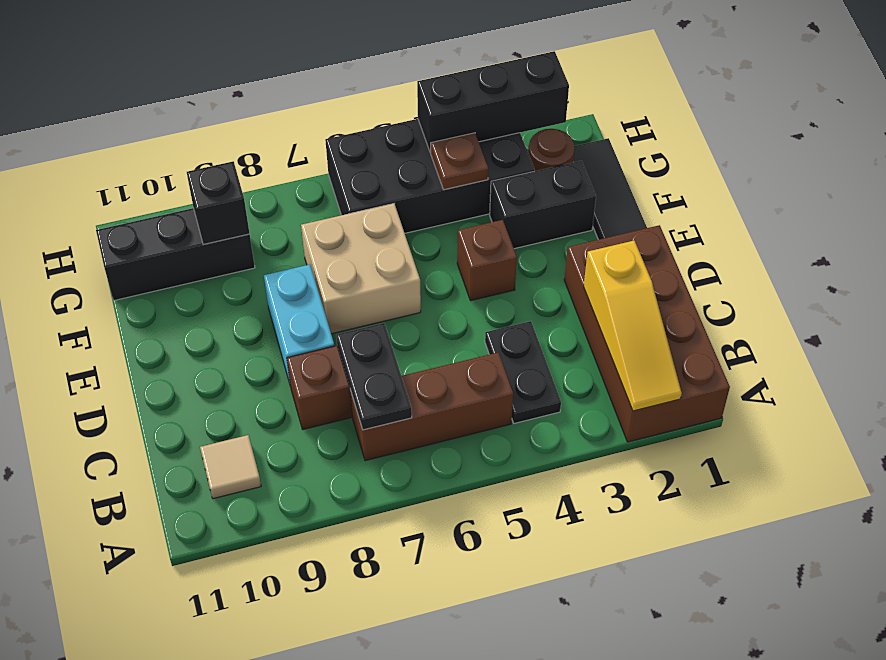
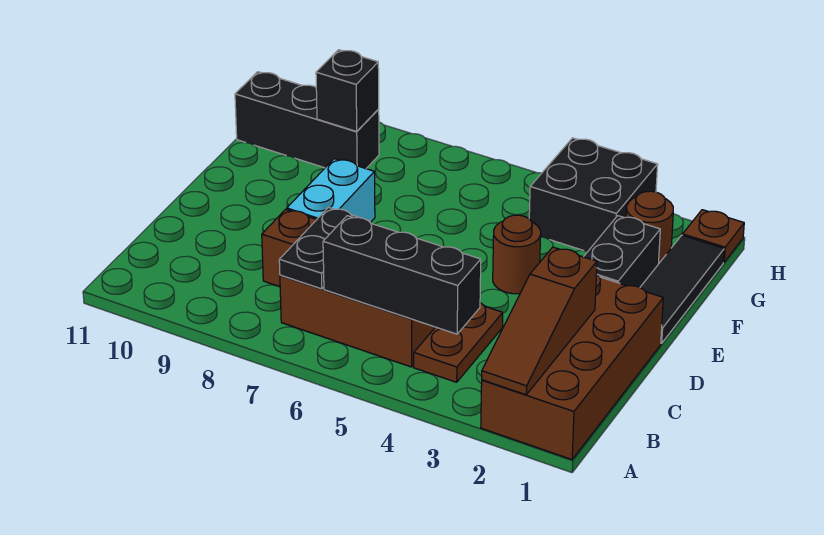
yellow slope A2:C2 level 2 top C -> brown slope A2:C2 level 2 top C
black plate B4:C4 level 1 -> brown plate B4:C4 level 1
tan tile B10 level 1 -> none
brown brick E4 level 1 -> brown round brick E4 level 1
tan brick E6:F7 level 1 -> none
black brick F2:F3 level 1 -> black brick E2:F2 level 1
black brick G3:H6 level 1 -> black brick G3:H4 level 1
brown plate G4 level 2 -> brown plate H1 level 1
black brick H2:H4 level 2 -> black brick B4:B6 level 2

